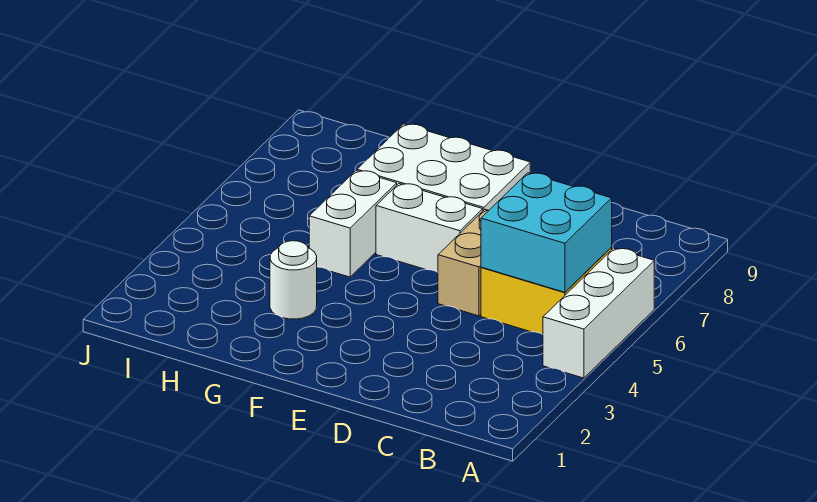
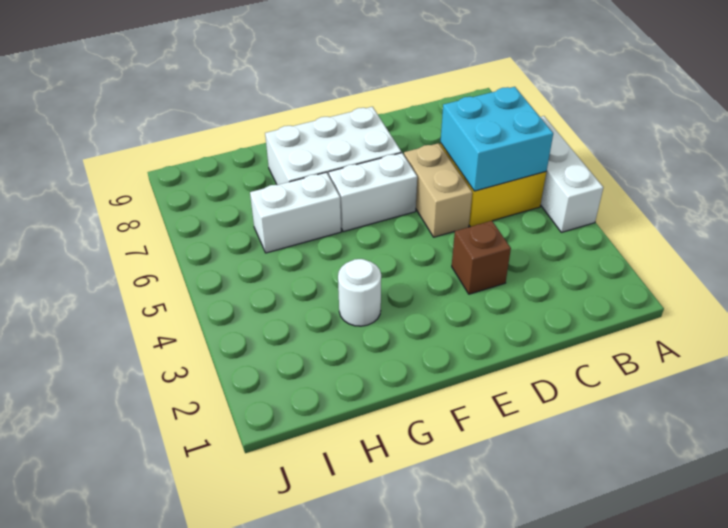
none -> brown brick D3 level 1
white brick G5:G6 level 1 -> white brick G6:H6 level 1

